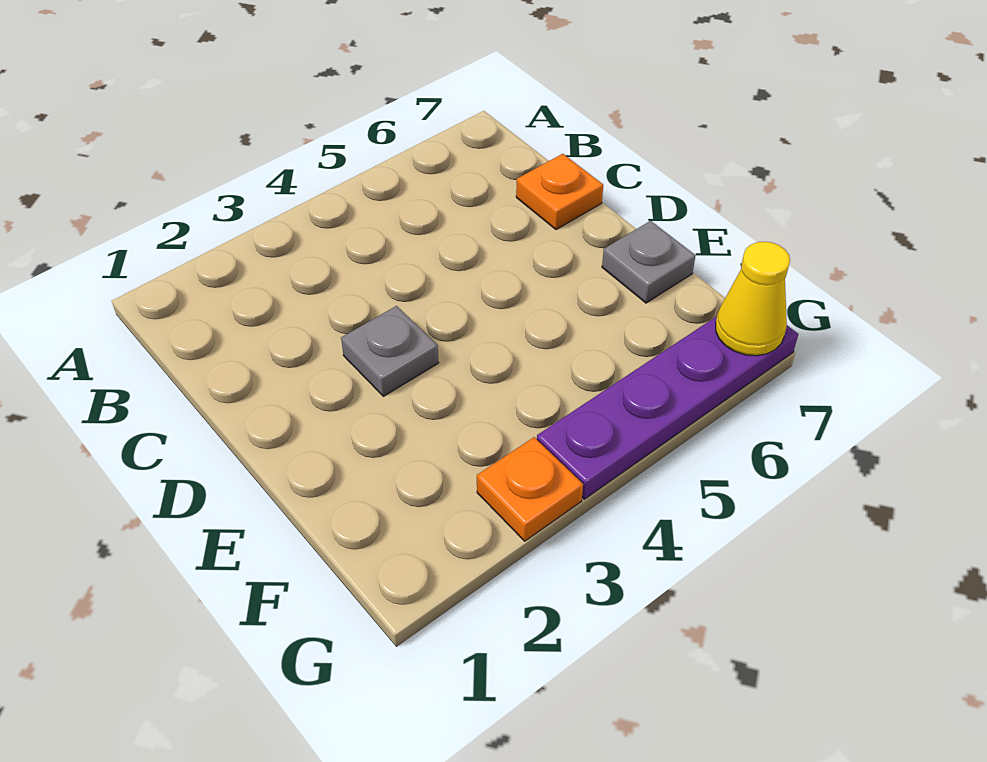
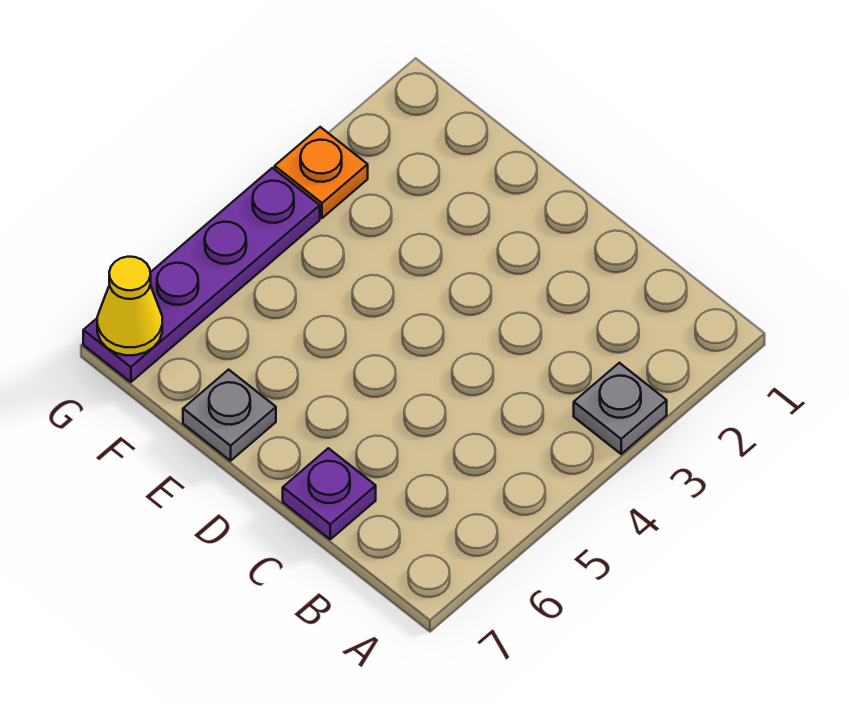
orange plate C7 level 1 -> purple plate C7 level 1
grey plate D3 level 1 -> grey plate A3 level 1

